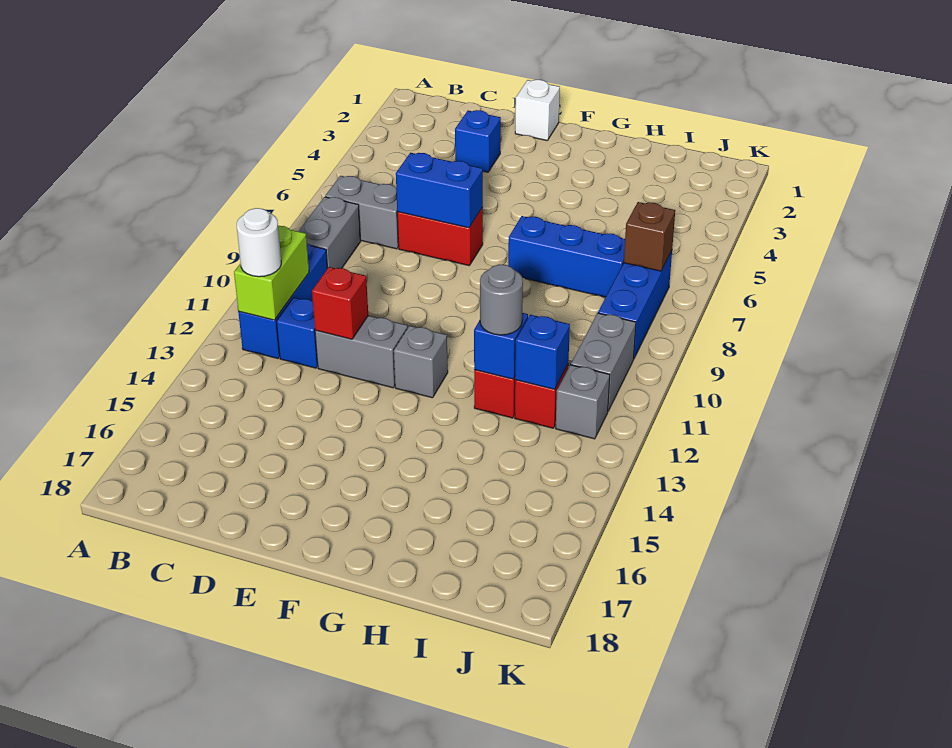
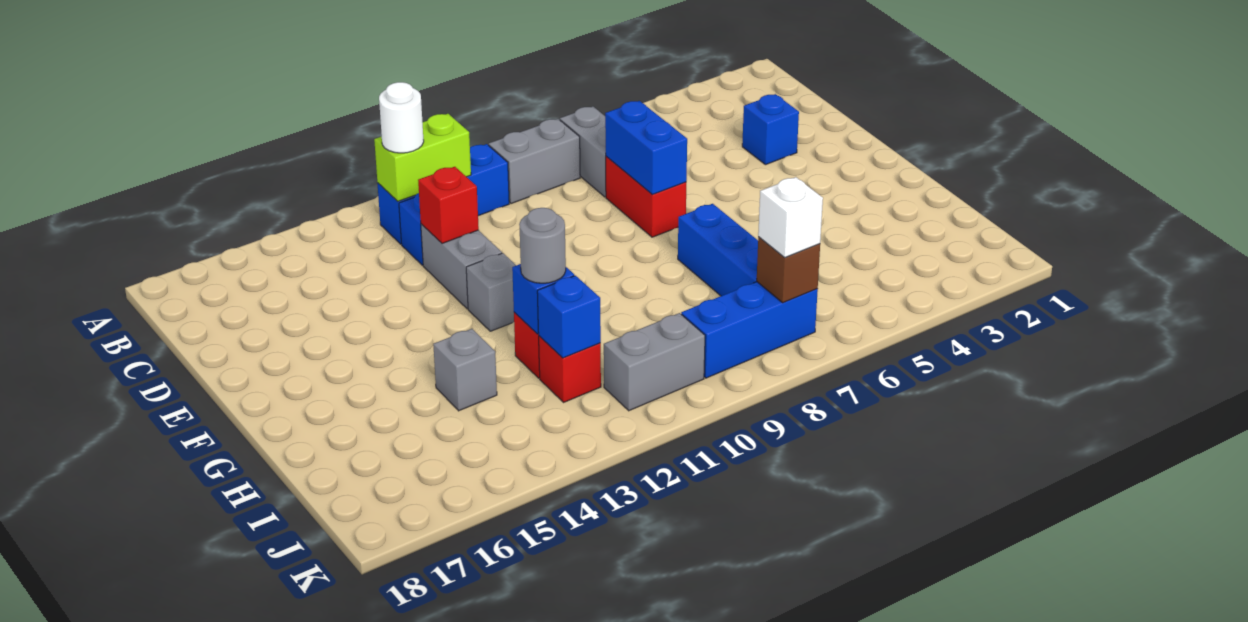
white brick E1 level 1 -> white brick J7 level 3
grey brick J12 level 1 -> grey brick H14 level 1

